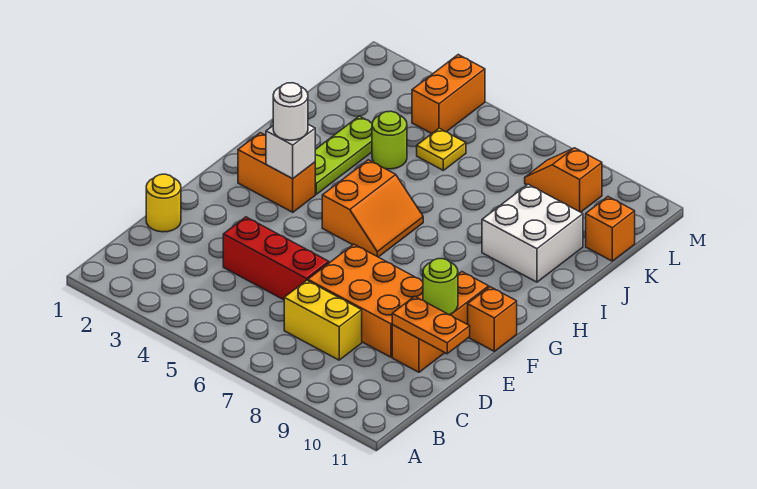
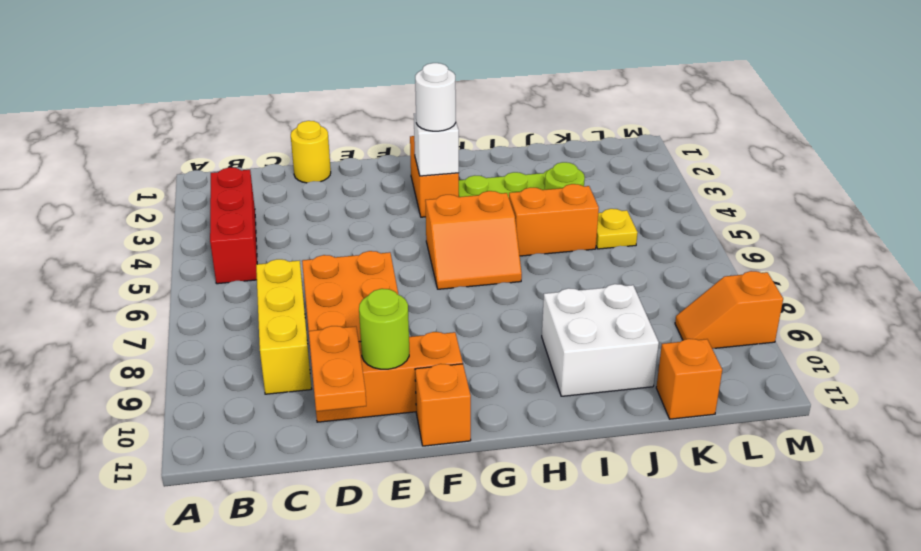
yellow brick C7:C8 level 1 -> yellow brick C7:C9 level 1
red brick D4:D6 level 1 -> red brick B3:B5 level 1
orange brick L4:M4 level 1 -> orange brick I5:J5 level 1
orange slope L8:L9 level 1 top 9 -> orange slope L9:M9 level 1 top M

